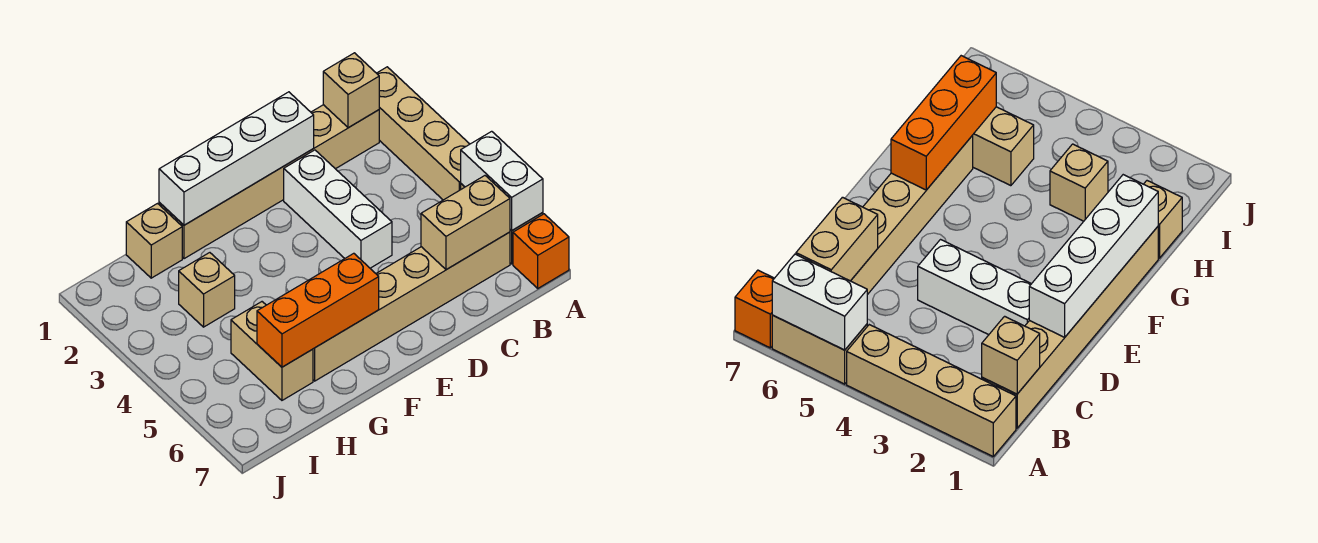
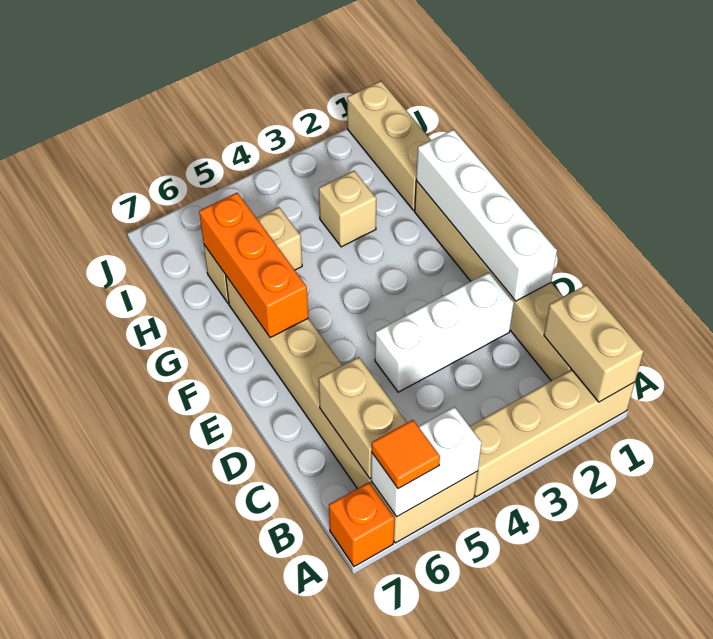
none -> orange tile A6 level 3
tan brick B1 level 2 -> tan brick A1:B1 level 2
tan brick H1 level 1 -> tan brick H1:J1 level 1

